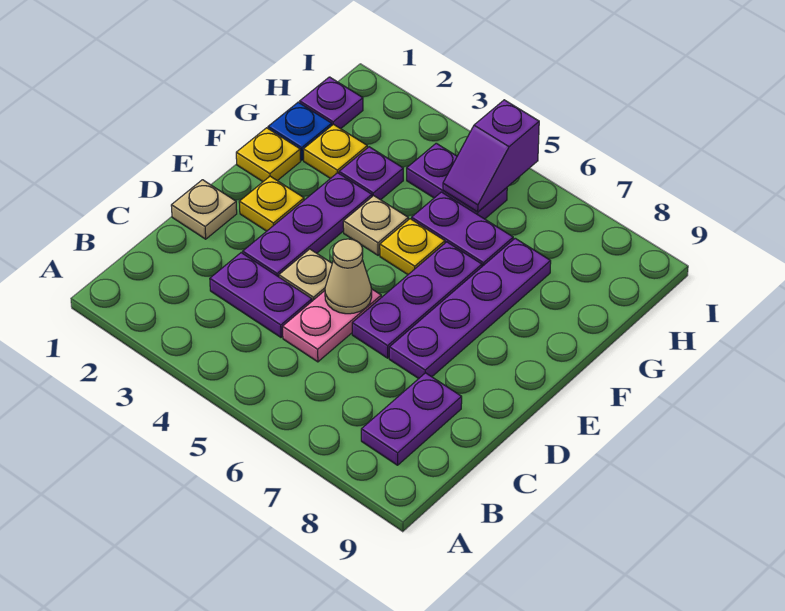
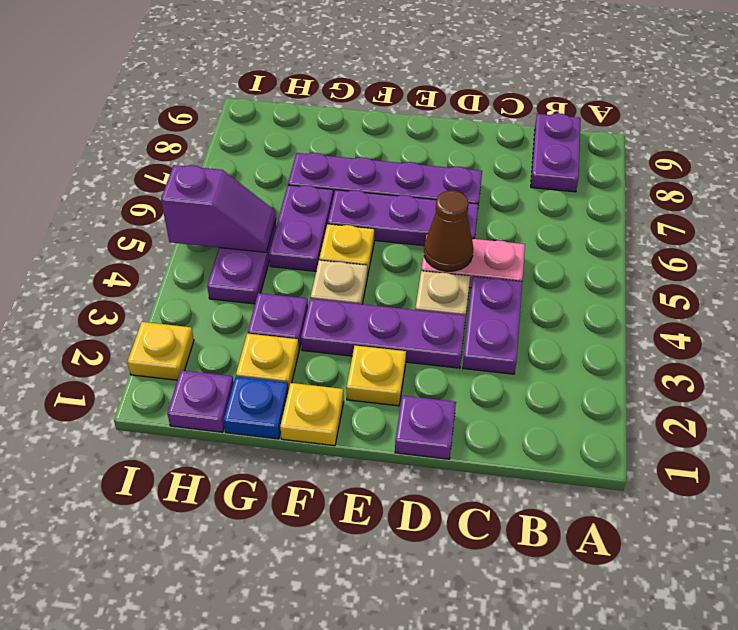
purple plate B8:C8 level 1 -> purple plate B8:B9 level 1
tan plate D1 level 1 -> purple plate D1 level 1
tan cone D5 level 2 -> brown cone D5 level 2
none -> yellow plate I2 level 1

